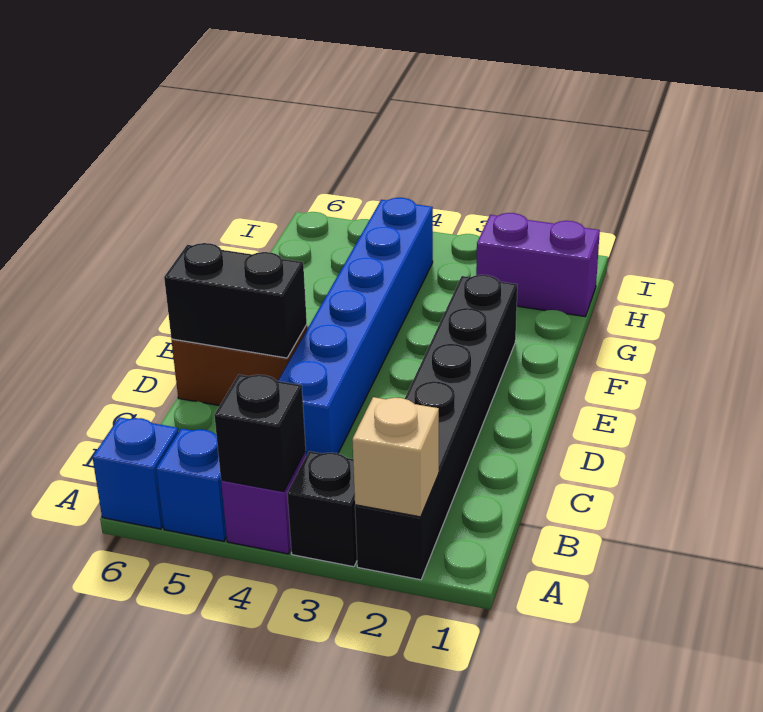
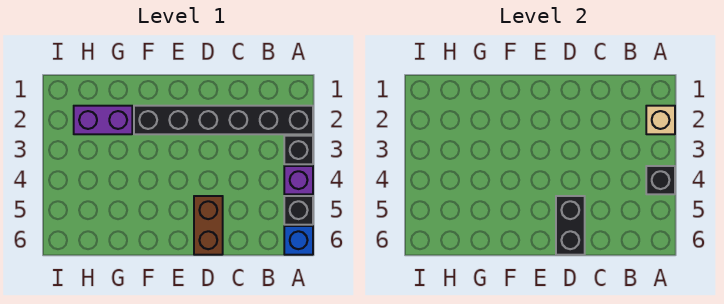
blue brick A5 level 1 -> black brick A5 level 1
blue brick C4:H4 level 1 -> none
purple brick H1:H2 level 1 -> purple brick G2:H2 level 1

